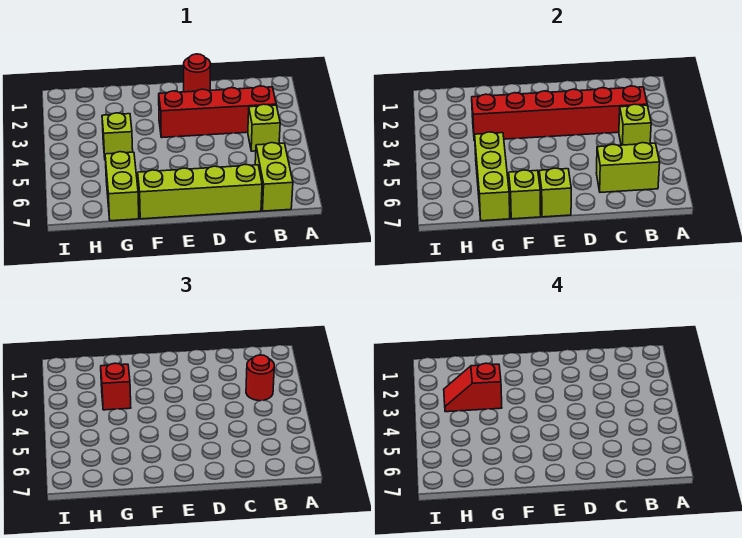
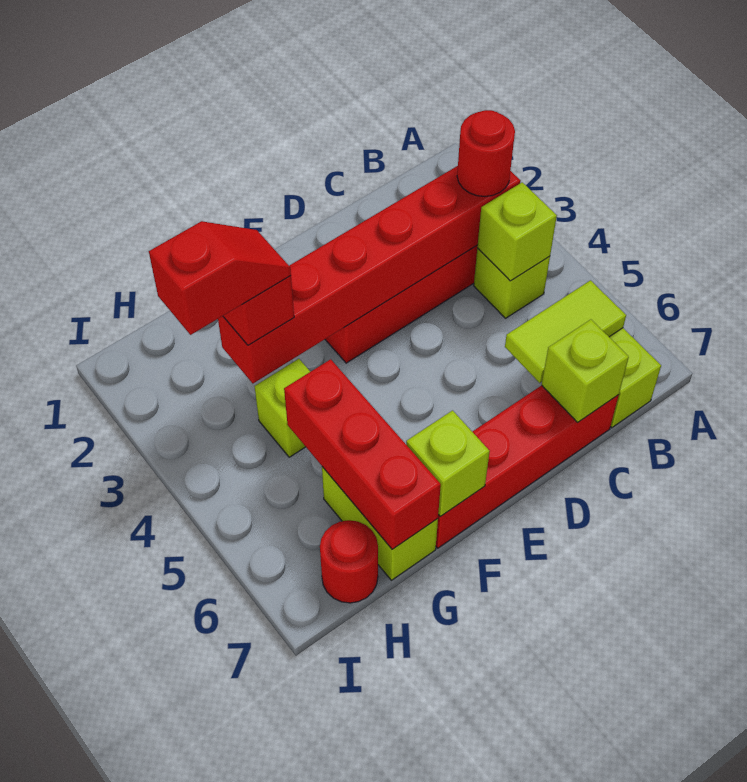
lime brick B6:C6 level 2 -> lime tile B6:C6 level 2
lime brick C7:F7 level 1 -> red brick C7:F7 level 1
red round brick D1 level 1 -> red round brick H7 level 1
lime brick E7 level 2 -> lime brick C7 level 2
red slope G3:H3 level 4 top G -> red slope G3:H3 level 4 top H
lime brick G5:G7 level 2 -> red brick G5:G7 level 2

